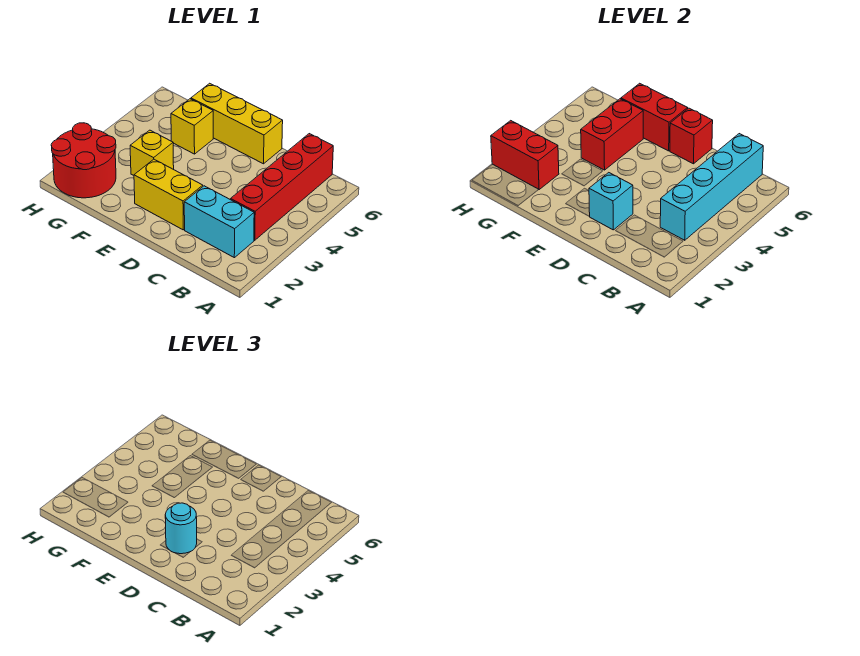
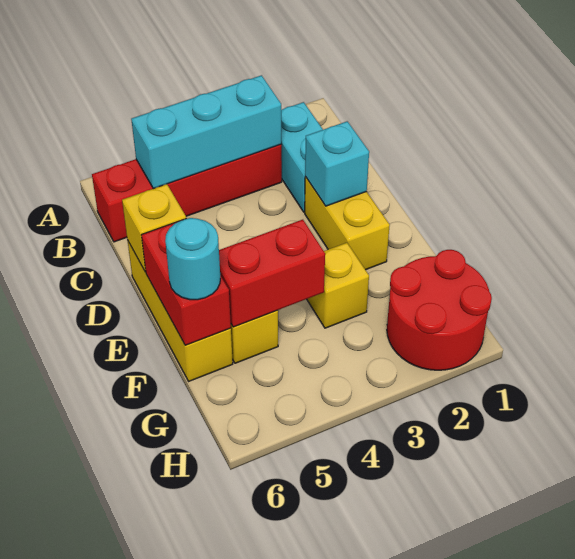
cyan brick B3:B6 level 2 -> cyan brick B3:B5 level 2
cyan round brick D2 level 3 -> cyan round brick F6 level 3
red brick D6 level 2 -> yellow brick D6 level 2
red brick G2:H2 level 2 -> none

